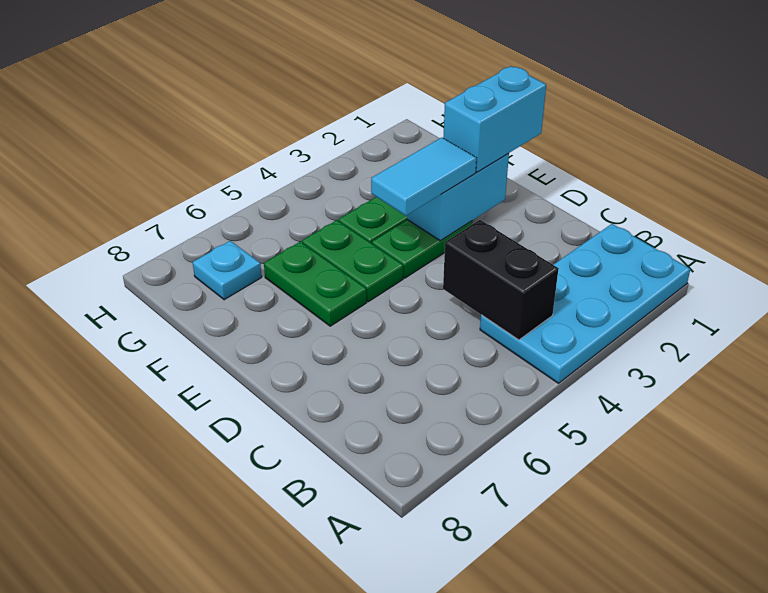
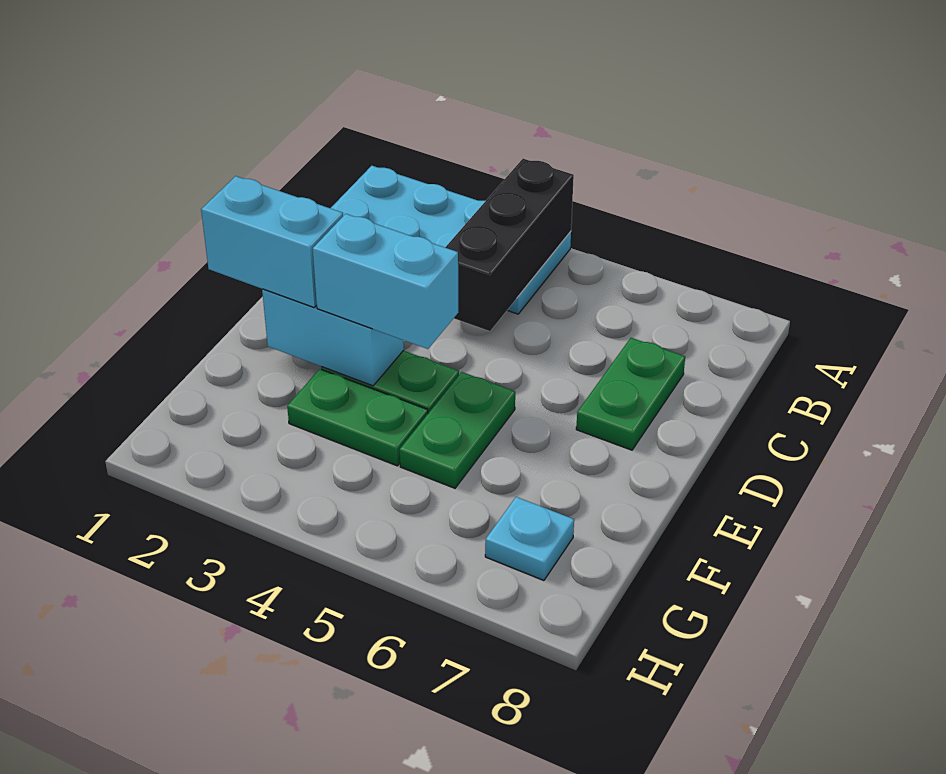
black brick B4:C4 level 2 -> black brick A4:C4 level 2
cyan tile E3:E4 level 3 -> cyan brick E3:E4 level 3
green plate E6:F6 level 1 -> green plate C7:D7 level 1

